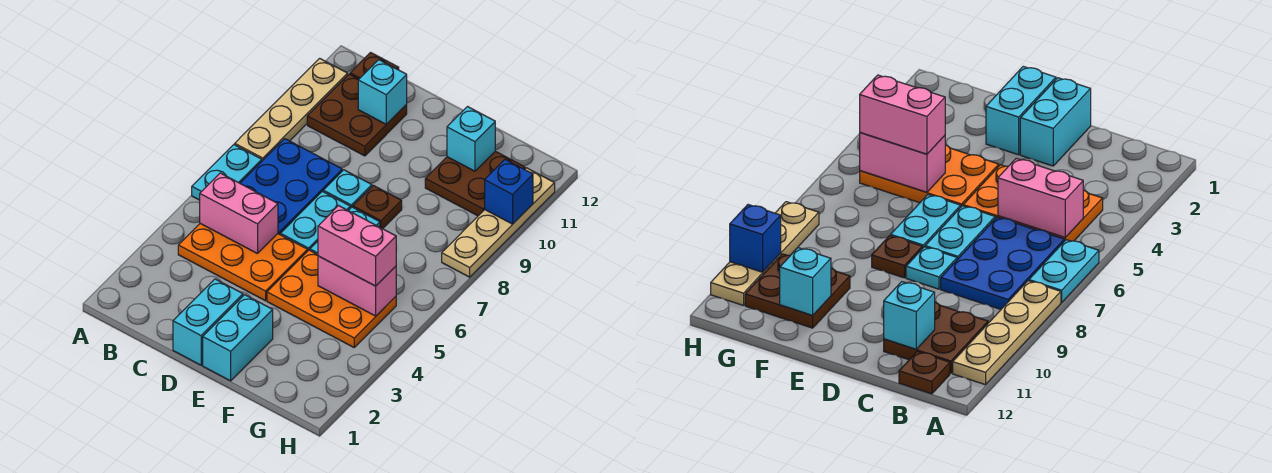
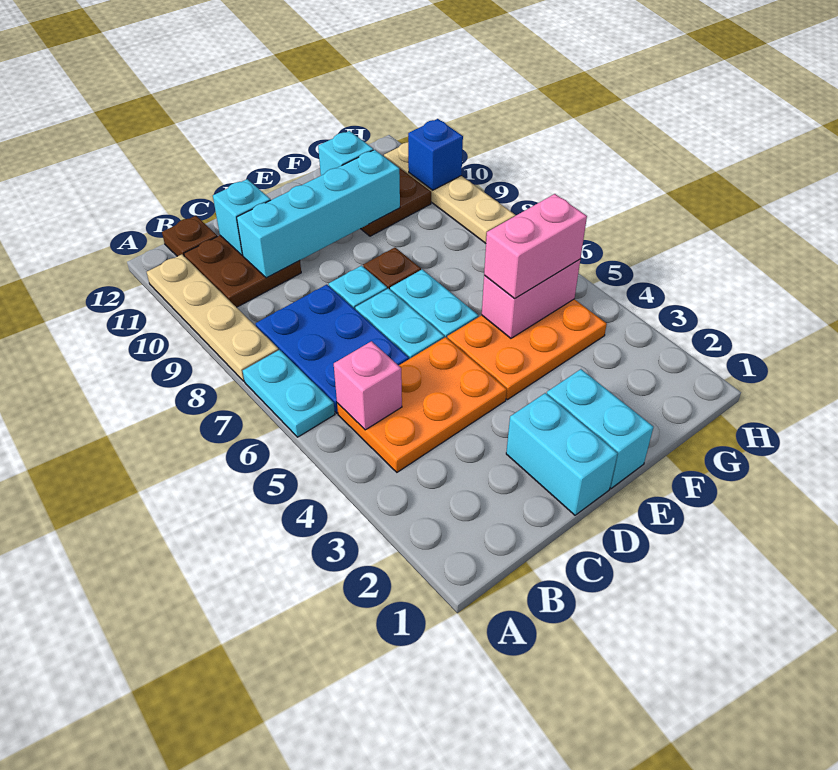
pink brick B5:C5 level 2 -> pink brick B5 level 2
none -> cyan brick C10:F10 level 2

